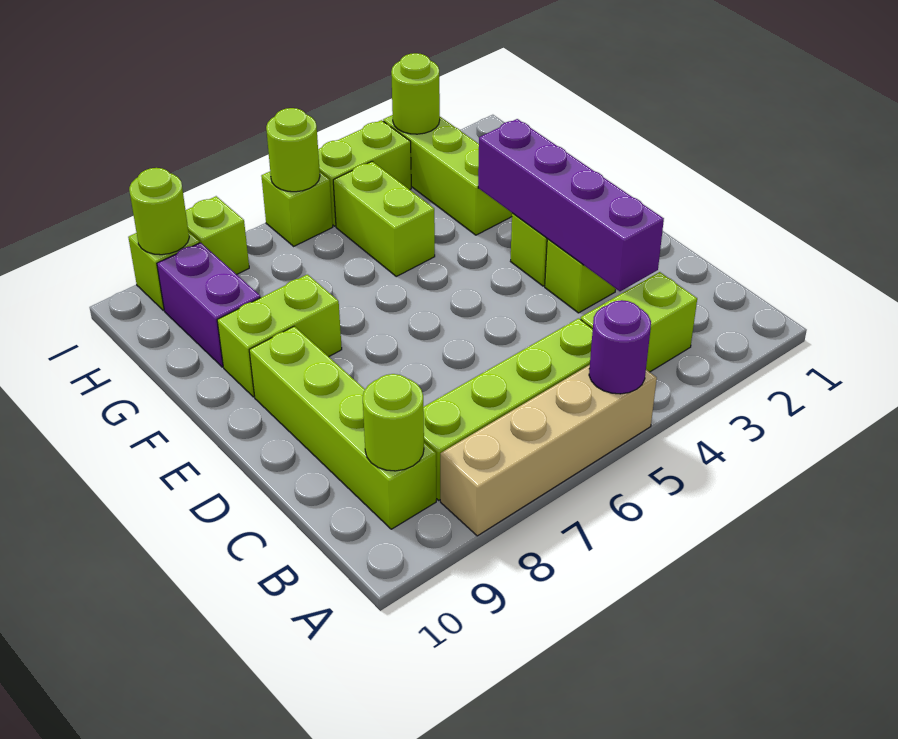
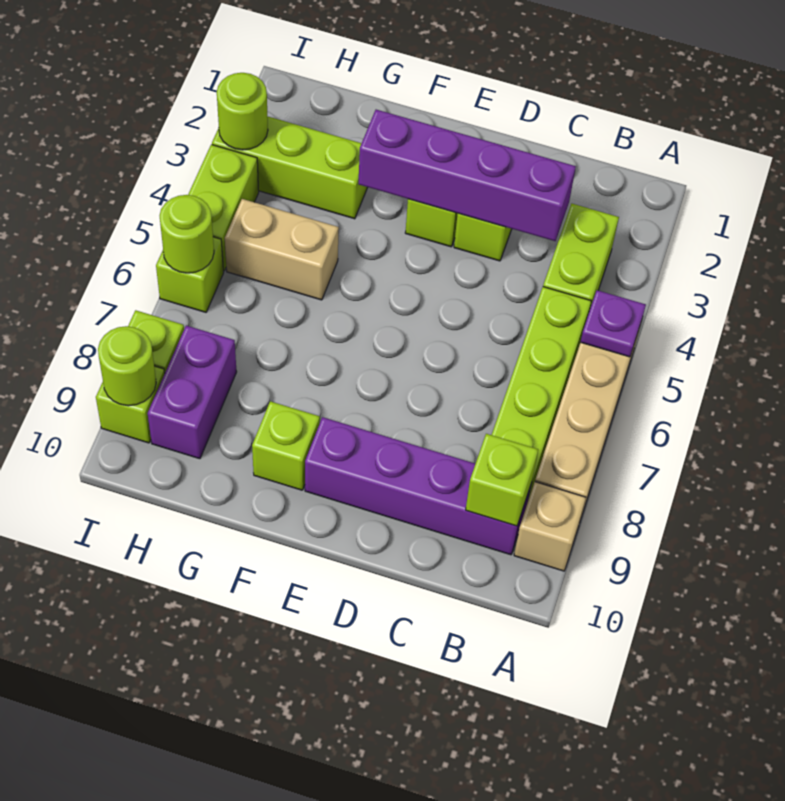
purple round brick A5 level 2 -> purple plate A5 level 2
none -> tan brick A9 level 1
lime brick B9:E9 level 1 -> purple brick B9:E9 level 1
lime round brick B9 level 2 -> lime brick B9 level 2
lime brick F8:F9 level 1 -> lime brick F9 level 1
lime brick G5:H5 level 1 -> tan brick G5:H5 level 1
purple brick G9:H9 level 1 -> purple brick H8:H9 level 1

